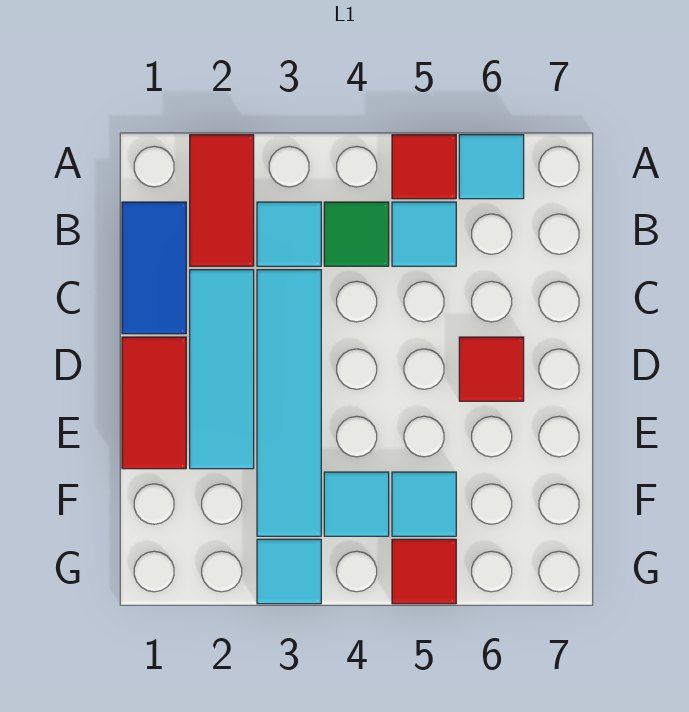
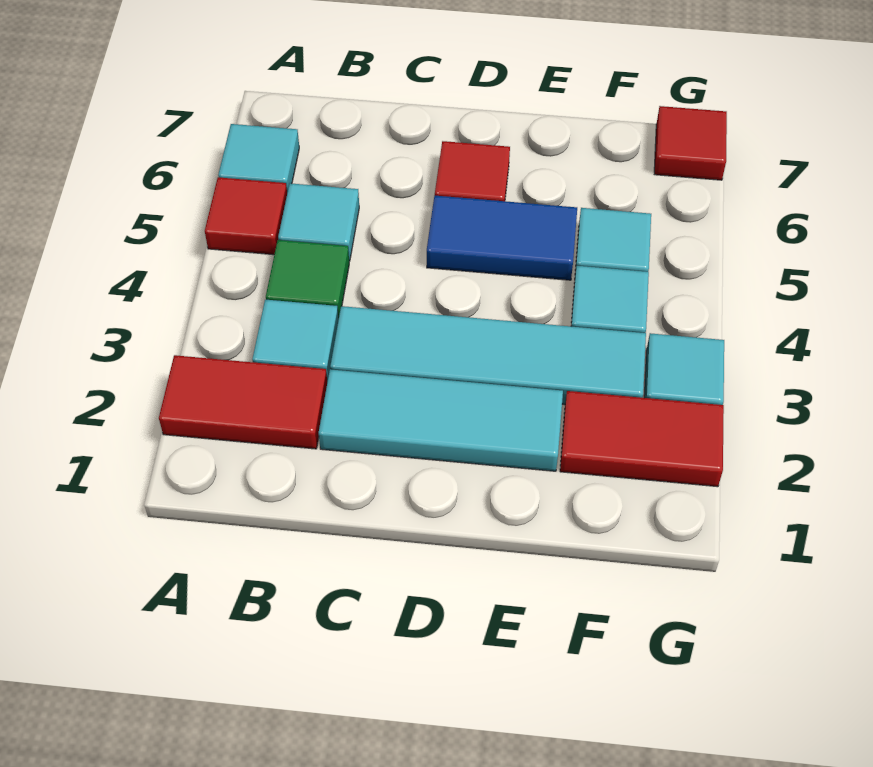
blue tile B1:C1 level 1 -> blue tile D5:E5 level 1
red tile D1:E1 level 1 -> red tile F2:G2 level 1
red tile G5 level 1 -> red tile G7 level 1

